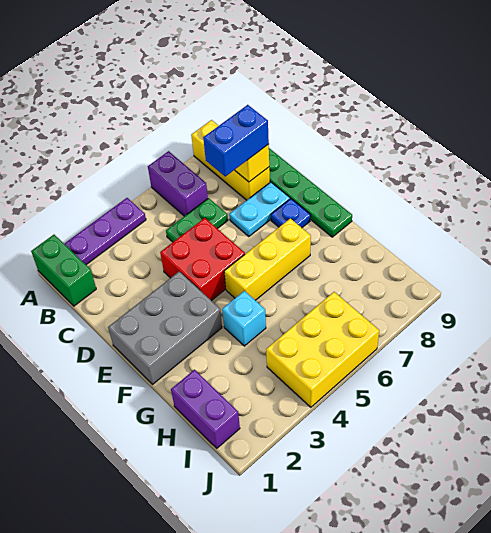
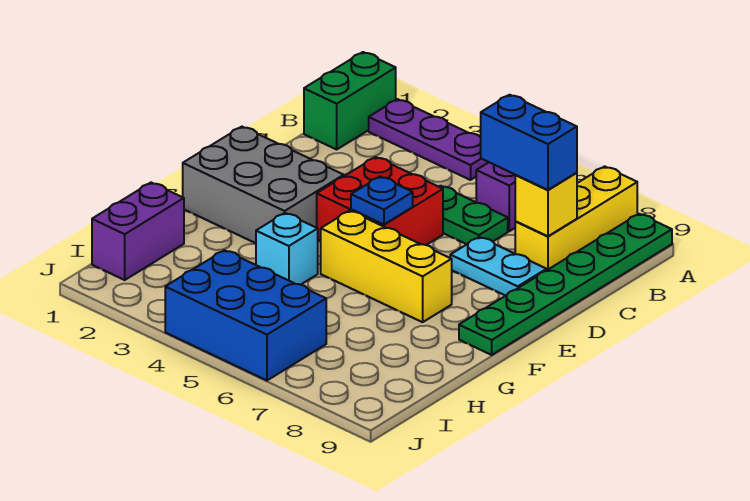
blue plate E8 level 1 -> blue plate E5 level 2
yellow brick I4:J6 level 1 -> blue brick I4:J6 level 1

